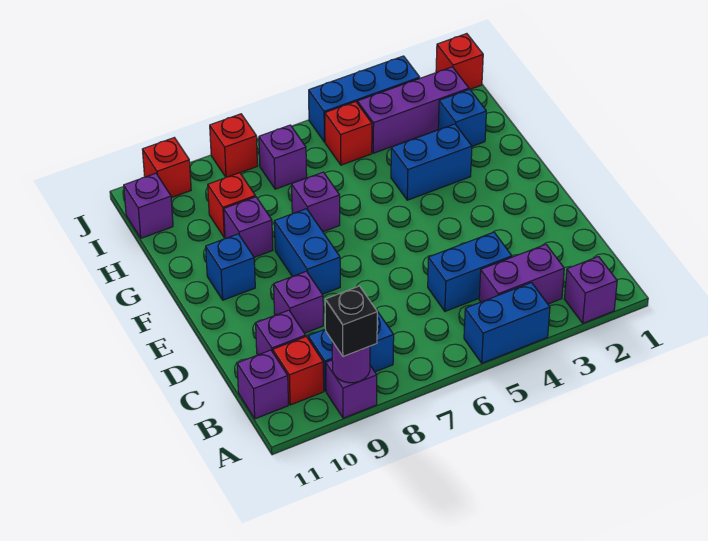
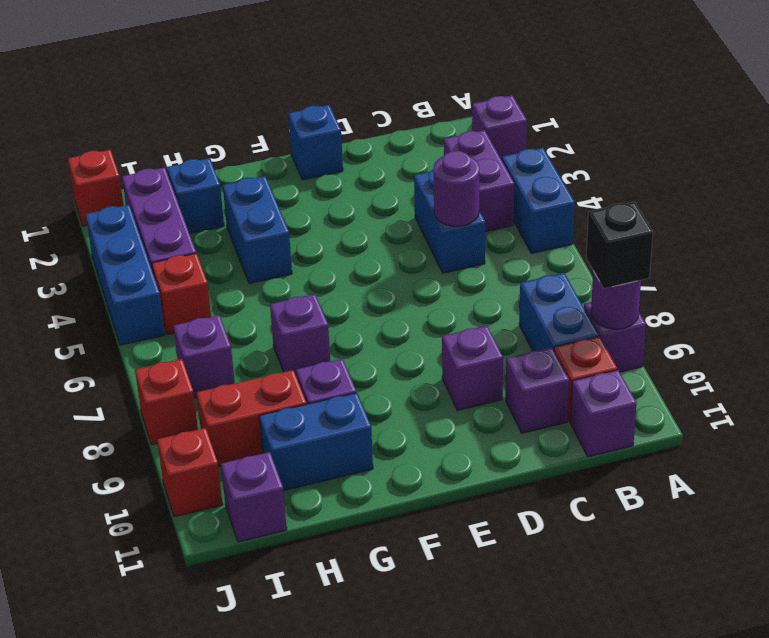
none -> purple round brick C5 level 2
blue brick E8:F8 level 1 -> blue brick G10:H10 level 1
blue brick F10 level 1 -> blue brick E1 level 1
red brick H9 level 1 -> red brick H9:I9 level 1

